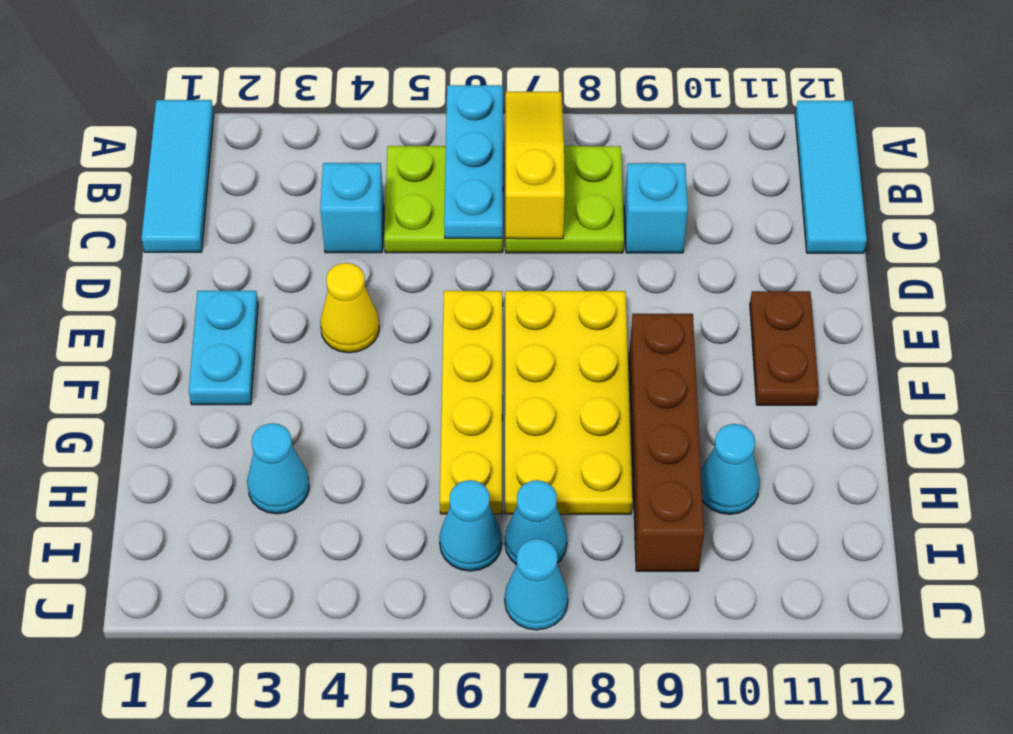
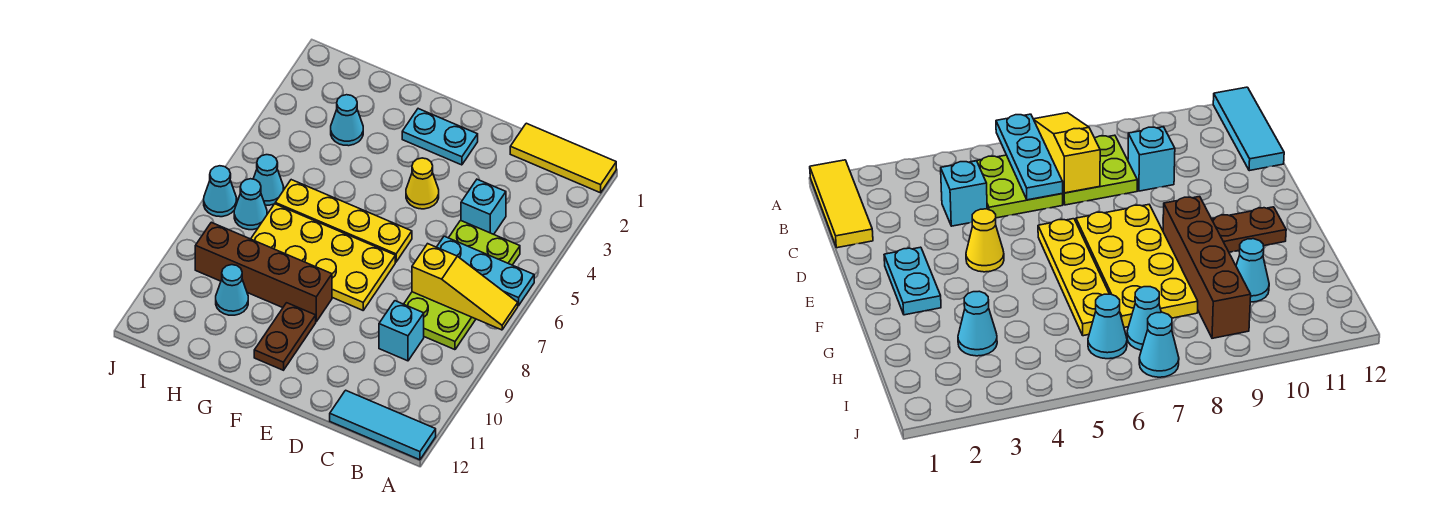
cyan tile A1:C1 level 1 -> yellow tile A1:C1 level 1
brown plate E11:F11 level 1 -> brown plate F10:F11 level 1

